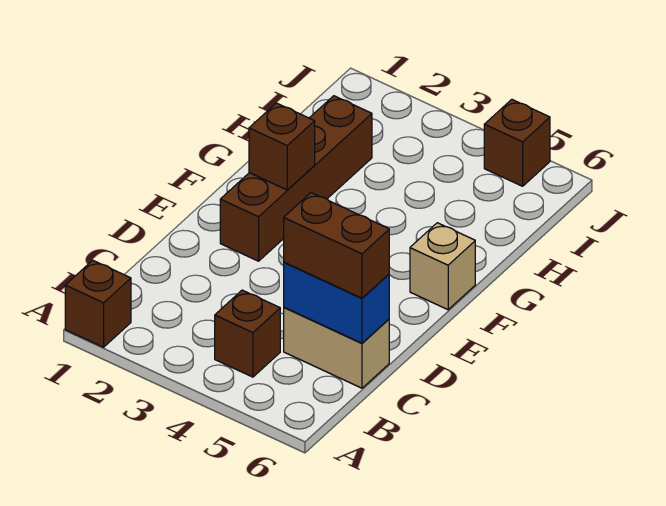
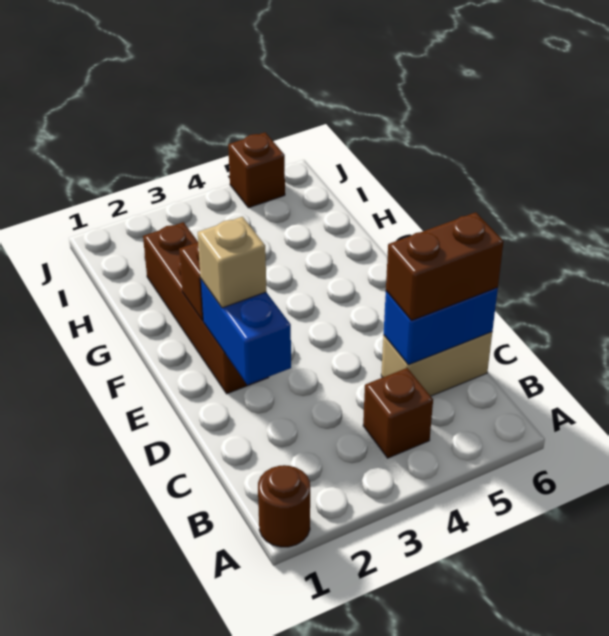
brown brick A1 level 1 -> brown round brick A1 level 1
none -> blue brick D2:E2 level 2
tan brick F6 level 1 -> tan brick E2 level 3

